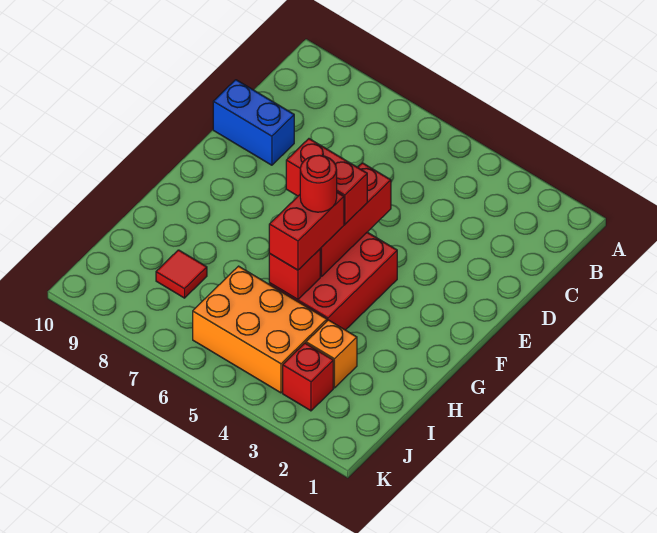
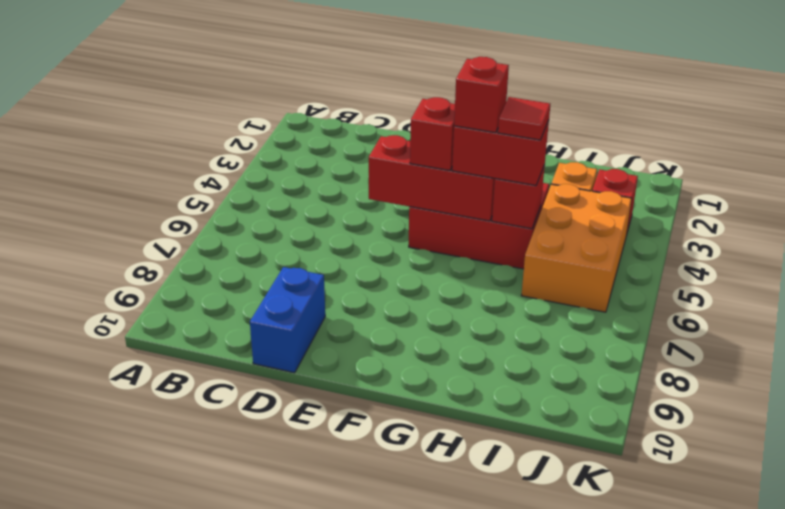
red brick F5:F6 level 3 -> red brick F5 level 3
red round brick G5 level 4 -> red brick G5 level 4
red tile I8 level 1 -> red tile H5 level 4

